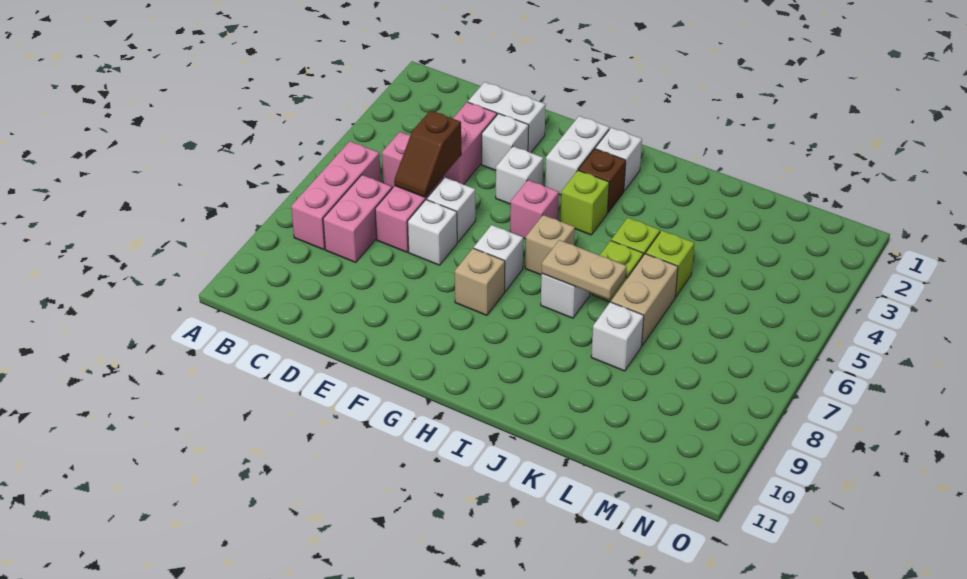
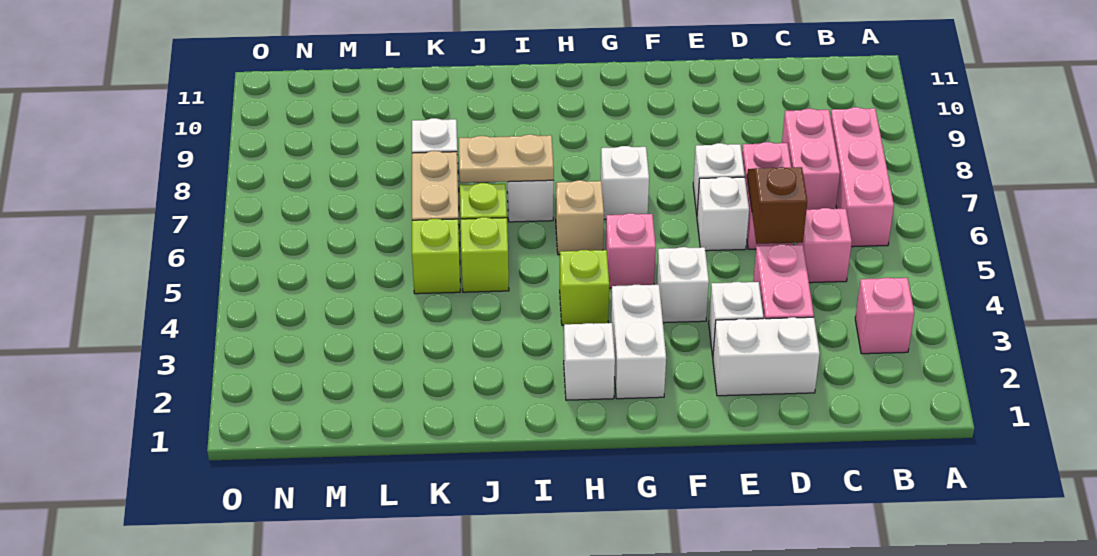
none -> pink brick B3 level 1
tan brick G8 level 1 -> none
brown brick H3 level 1 -> none

